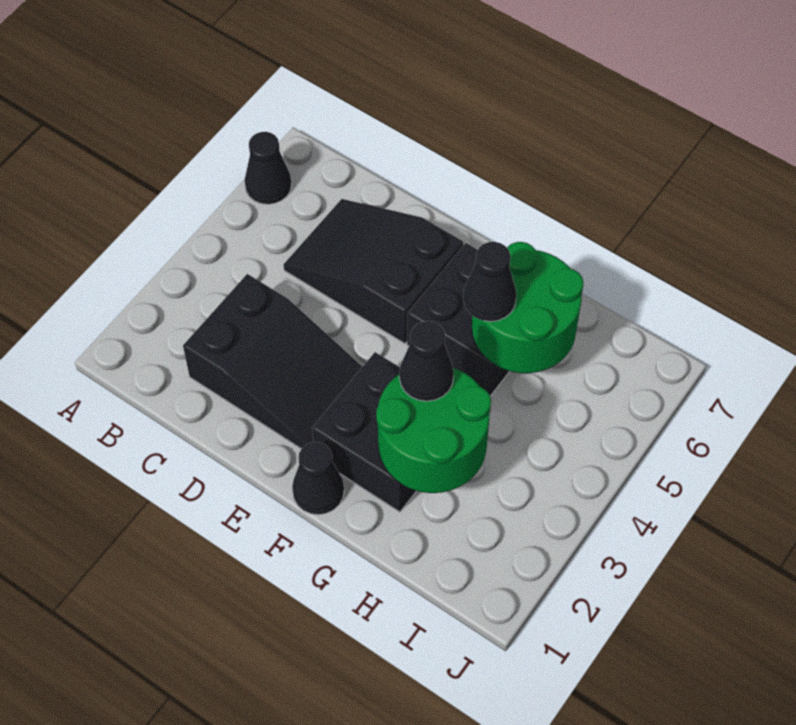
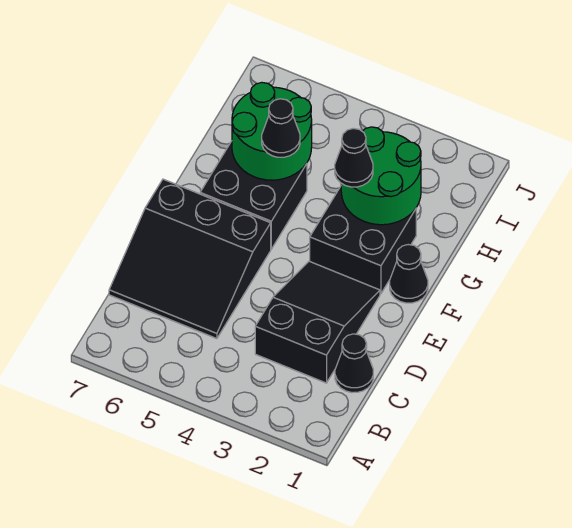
black cone A6 level 1 -> black cone C1 level 1
black slope C5:E6 level 1 top E -> black slope C5:E7 level 1 top E

